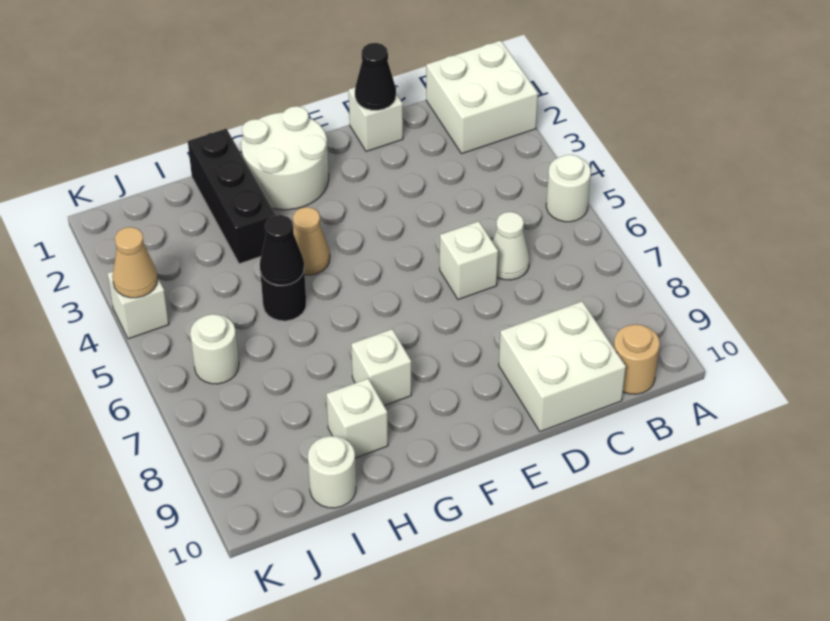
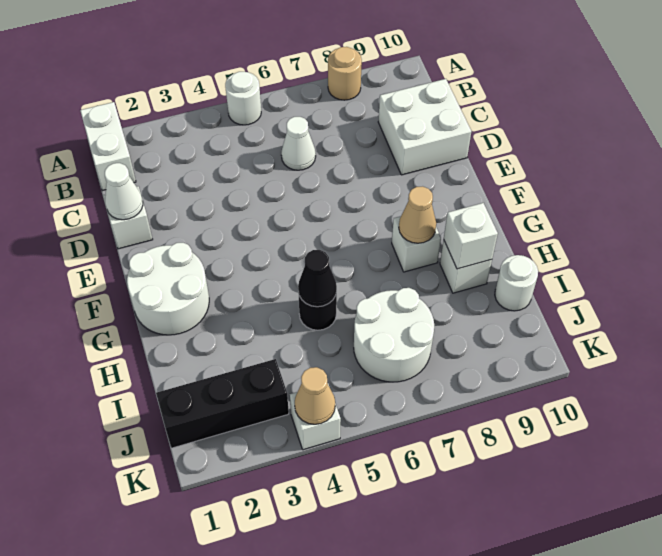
white brick A1:B2 level 1 -> white brick A1:B1 level 1
tan round brick B10 level 1 -> tan round brick A8 level 1
black cone D1 level 2 -> white cone D1 level 2
white brick D6 level 1 -> white brick H9 level 2
tan cone G4 level 1 -> tan cone G8 level 2
black brick H1:H3 level 1 -> black brick J1:J3 level 1
white round brick J6 level 1 -> white round brick I6:J7 level 1

